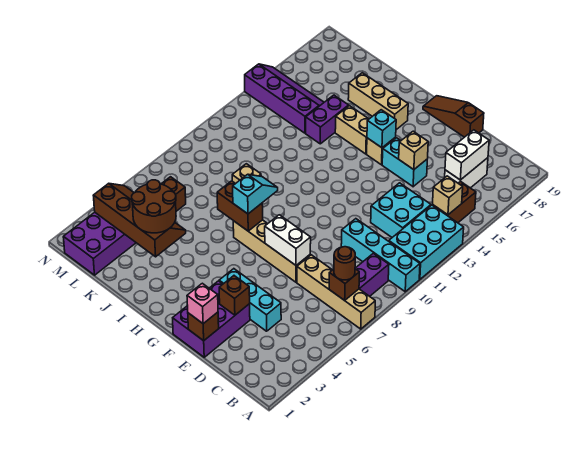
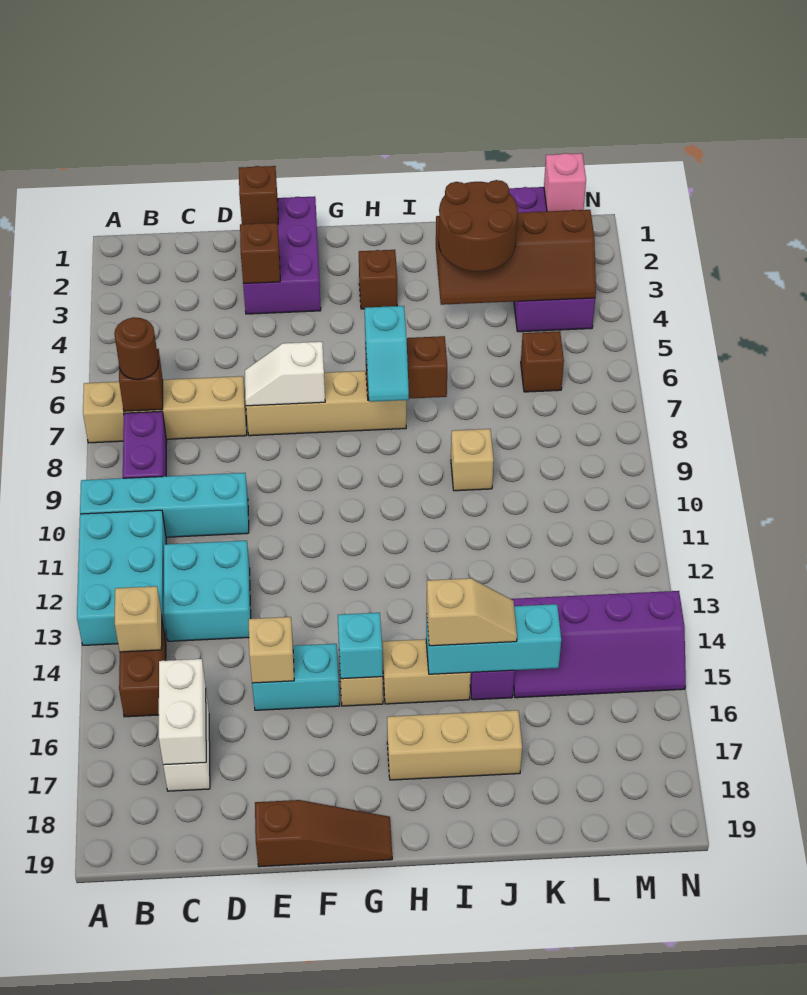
cyan brick D4:F4 level 1 -> cyan brick I15:K15 level 2
pink brick E1 level 3 -> pink brick M1 level 2
white brick E7:F7 level 2 -> white slope E7:F7 level 2 top F
none -> brown brick H3 level 1
none -> tan slope I15:J15 level 3 top I

